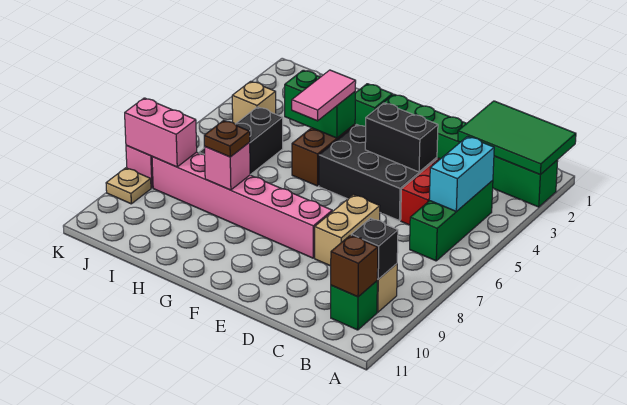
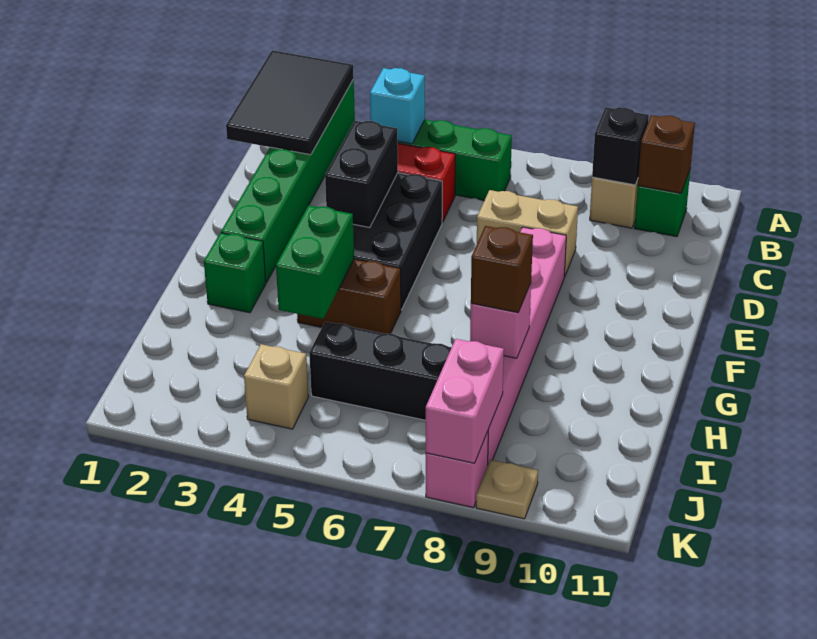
green tile A1:C2 level 2 -> black tile A1:C2 level 2
cyan brick B4:B5 level 2 -> cyan brick B4 level 2
pink tile G4:G5 level 3 -> none
brown plate H8 level 3 -> brown brick H8 level 3

